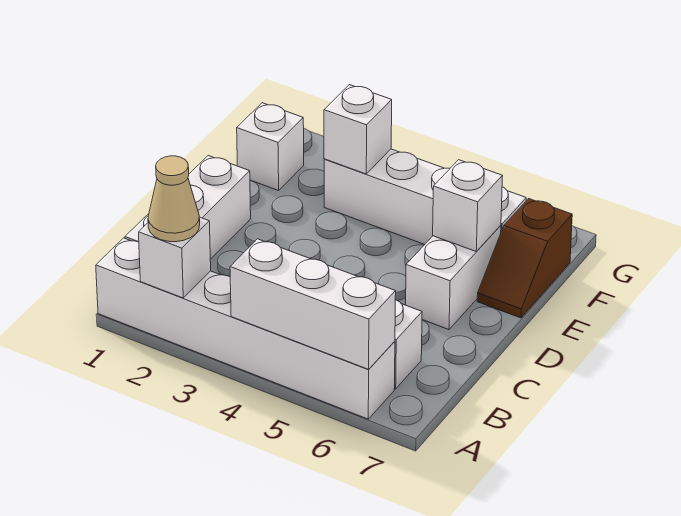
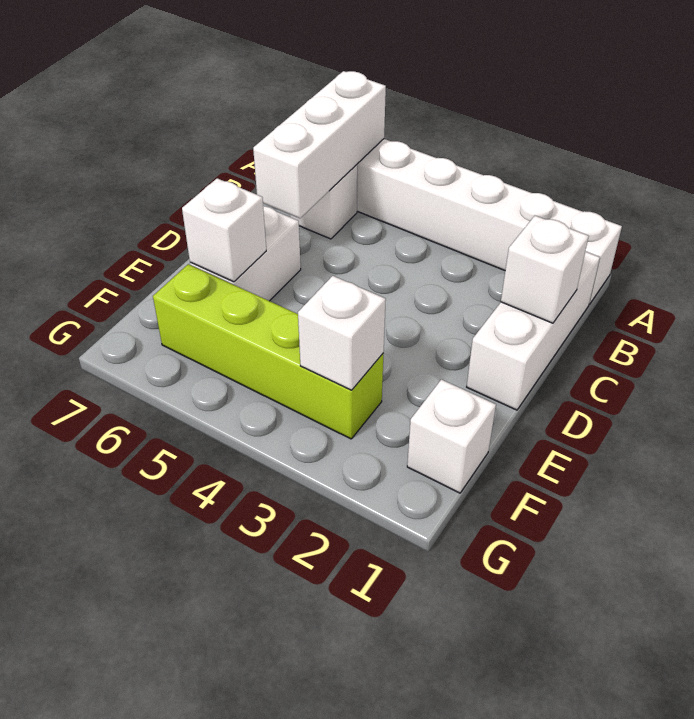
white brick A2 level 2 -> white brick C1 level 2
tan cone A2 level 3 -> none
white brick A4:A6 level 2 -> white brick A6:C6 level 2
brown slope E7:F7 level 1 top F -> none
white brick F3:F6 level 1 -> lime brick F3:F6 level 1

